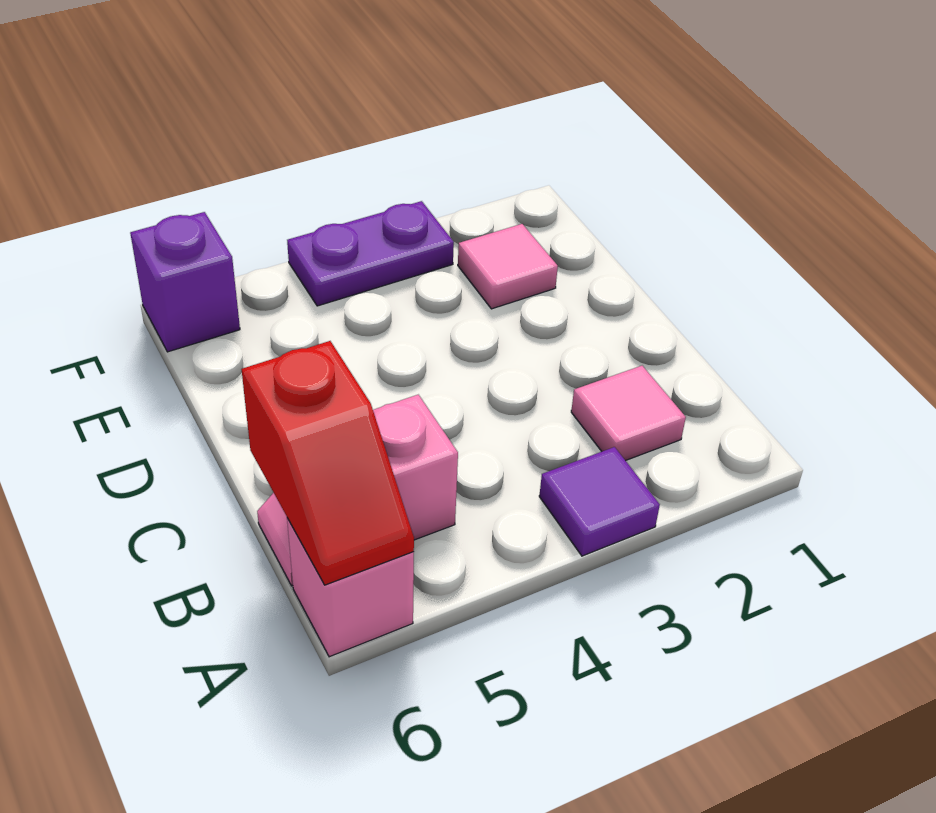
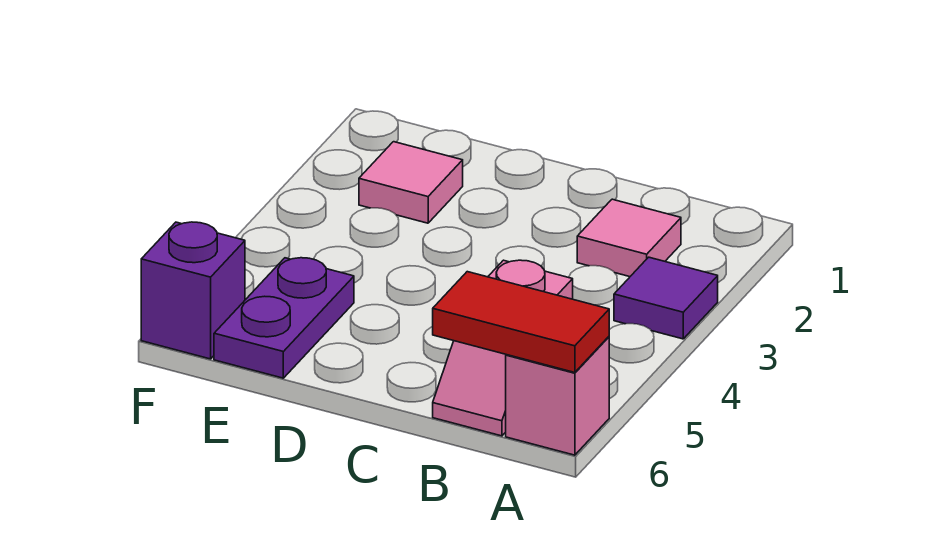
red slope A6:B6 level 2 top B -> red tile A6:B6 level 2
purple plate F3:F4 level 1 -> purple plate E5:E6 level 1

